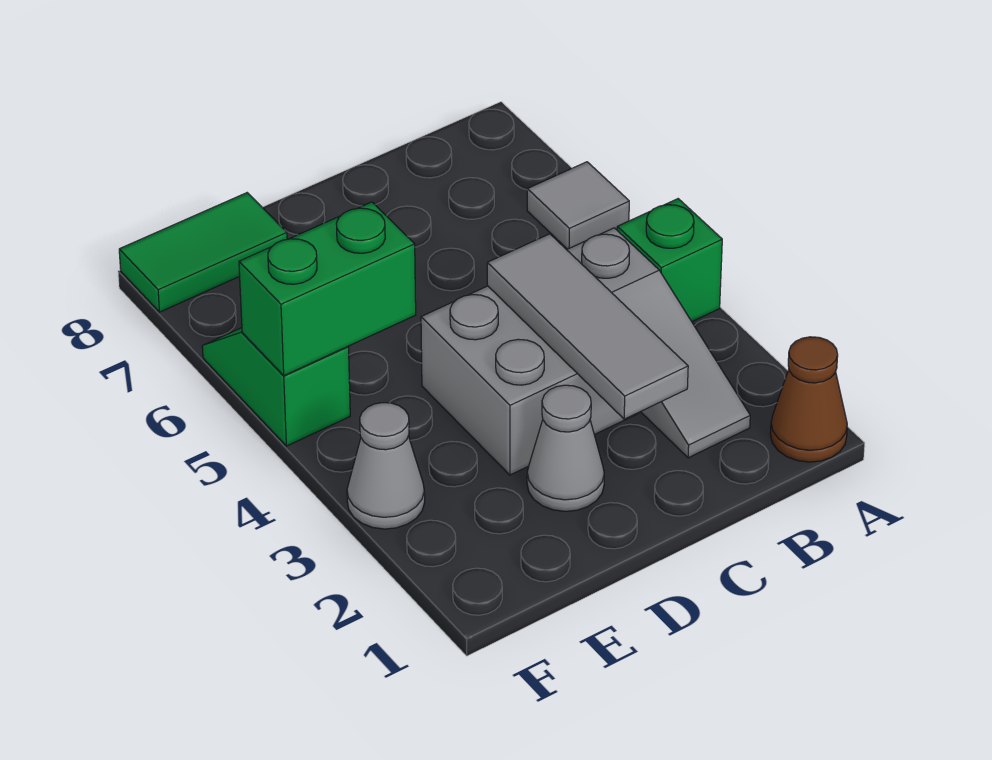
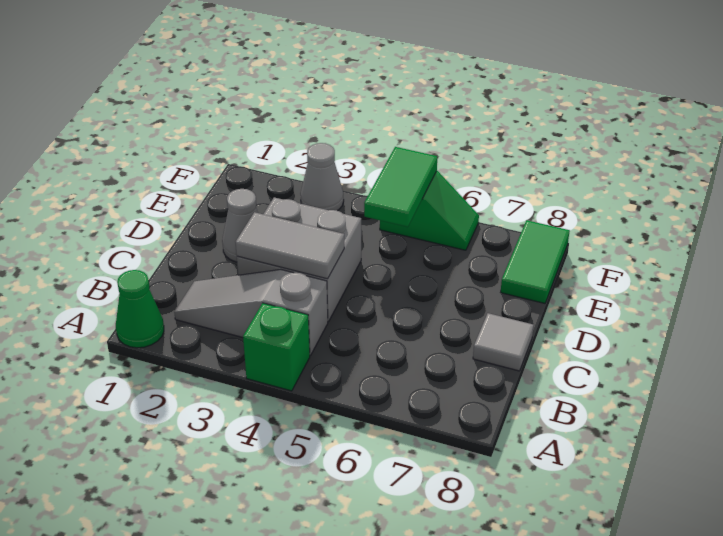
brown cone A1 level 1 -> green cone A1 level 1
grey tile A6 level 1 -> grey tile C8 level 1
grey tile C2:C4 level 2 -> grey tile C3:C4 level 2
green brick E5:F5 level 2 -> green tile E5:F5 level 2

